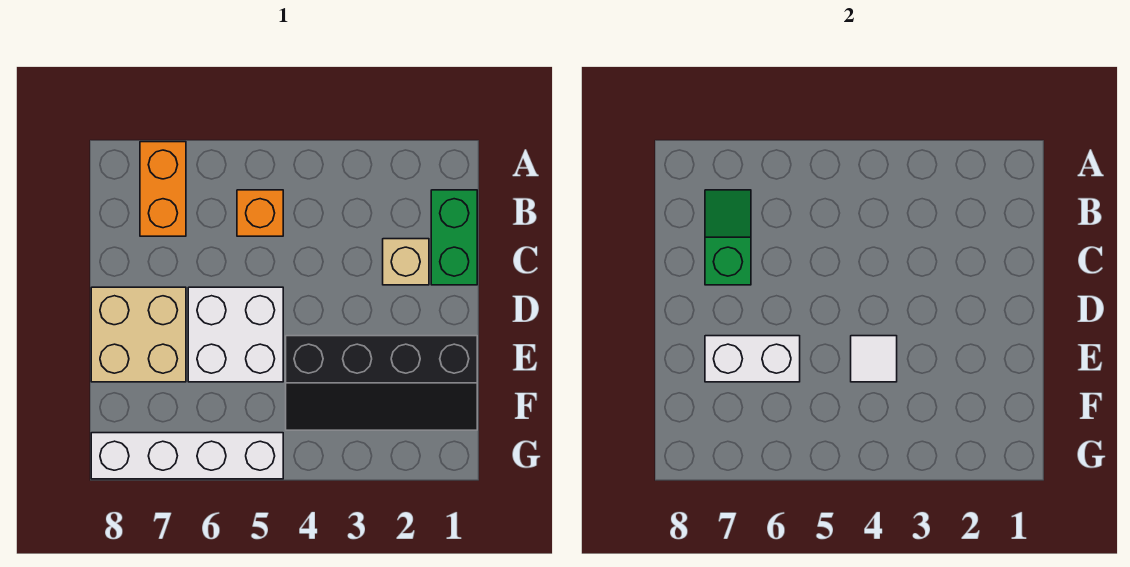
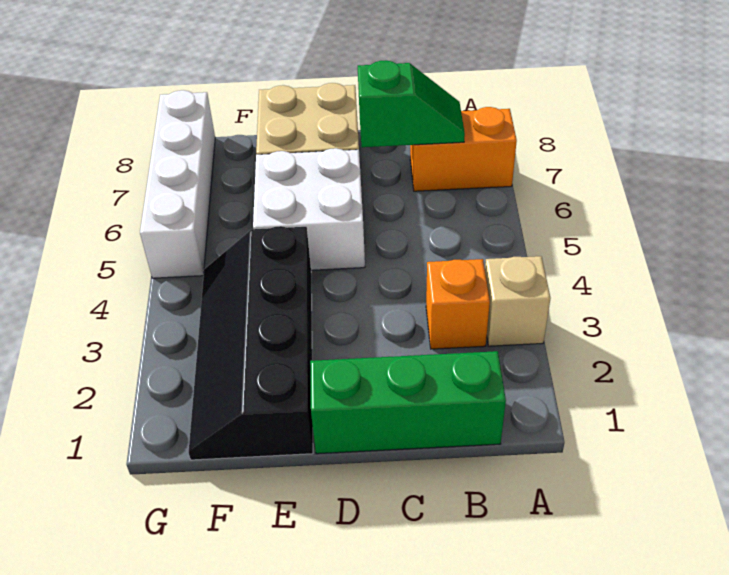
green brick B1:C1 level 1 -> green brick B1:D1 level 1
orange brick B5 level 1 -> orange brick B3 level 1
tan brick C2 level 1 -> tan brick A3 level 1
white tile E4 level 2 -> none
white brick E6:E7 level 2 -> none

